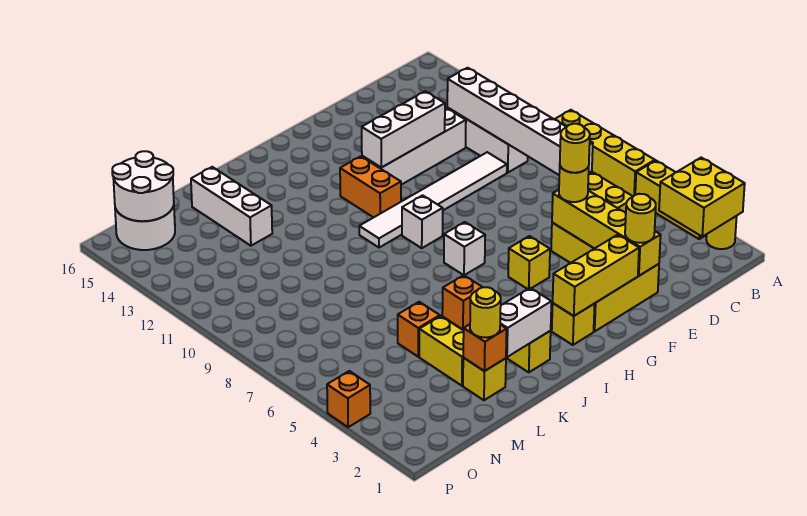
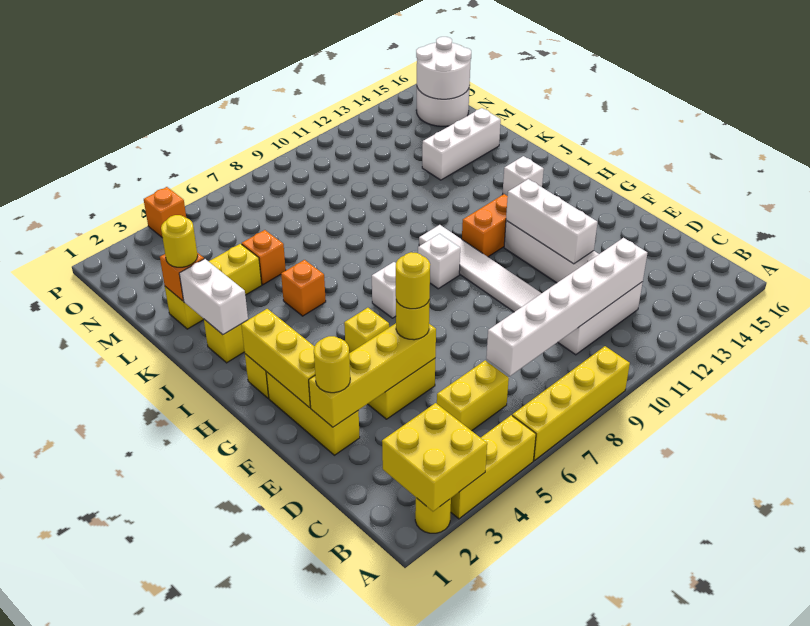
none -> white brick I14 level 1

